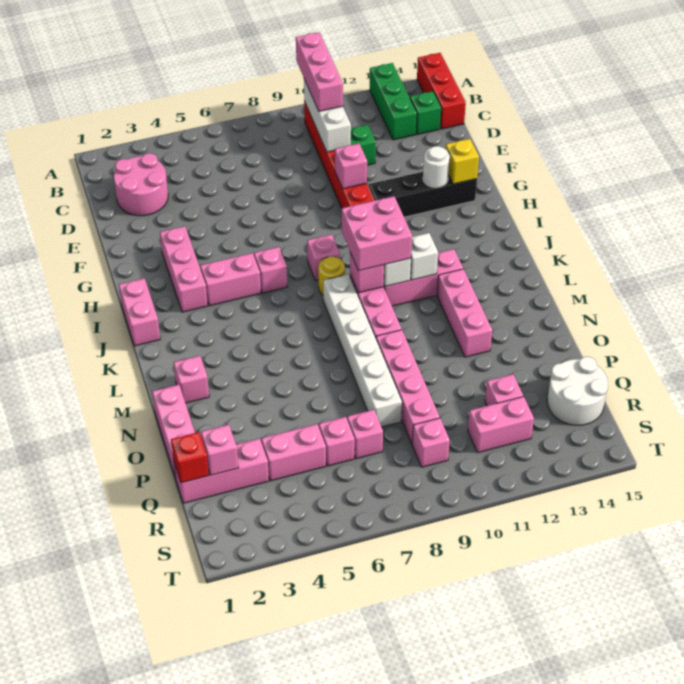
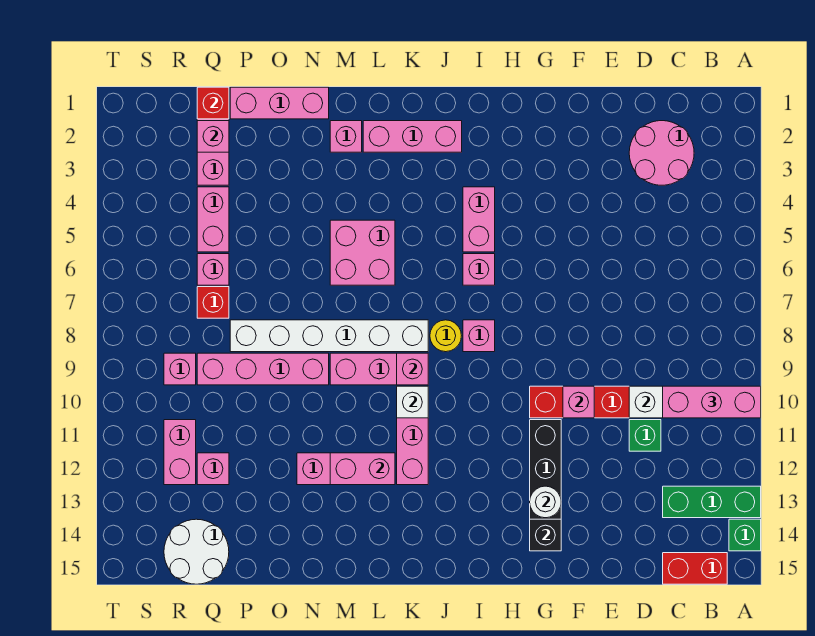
red brick A15:C15 level 1 -> red brick B15:C15 level 1
green brick C14 level 1 -> green brick A14 level 1
pink brick G3:I3 level 1 -> pink brick J2:L2 level 1
yellow brick G14 level 2 -> black brick G14 level 2
pink brick I1:J1 level 1 -> pink brick L12:M12 level 2
pink brick J9:K10 level 3 -> pink brick L5:M6 level 1
white brick K11 level 2 -> none
pink brick Q7 level 1 -> red brick Q7 level 1

